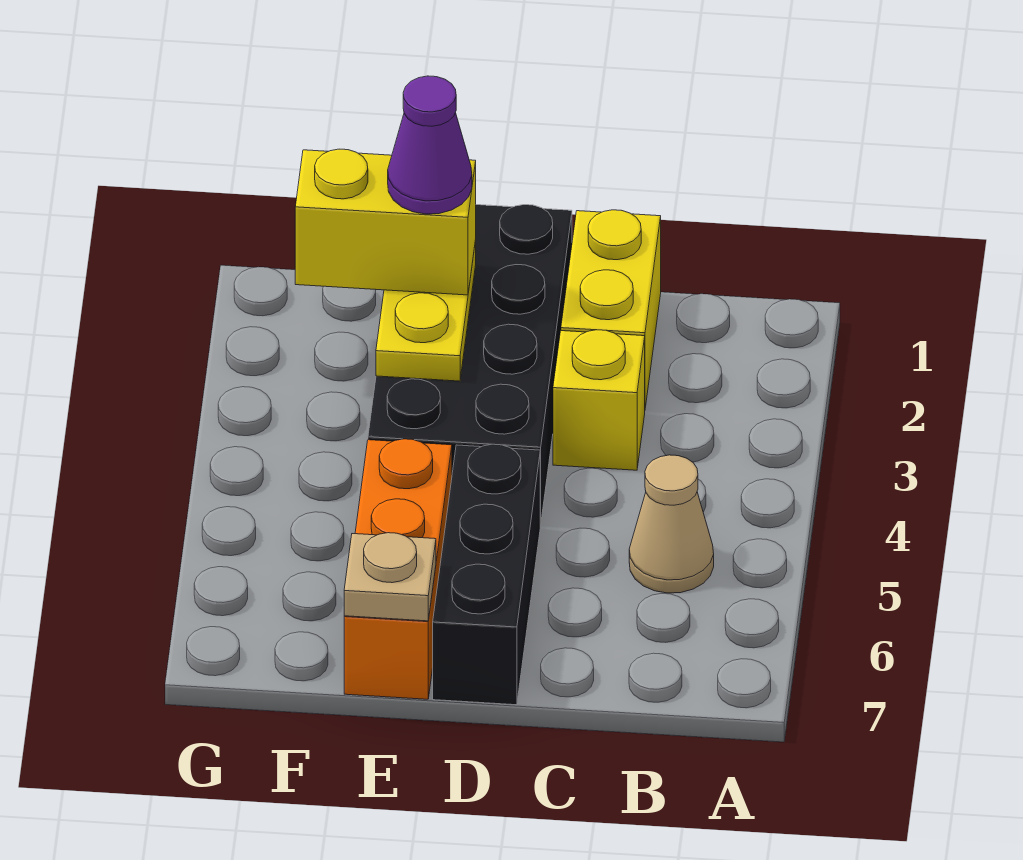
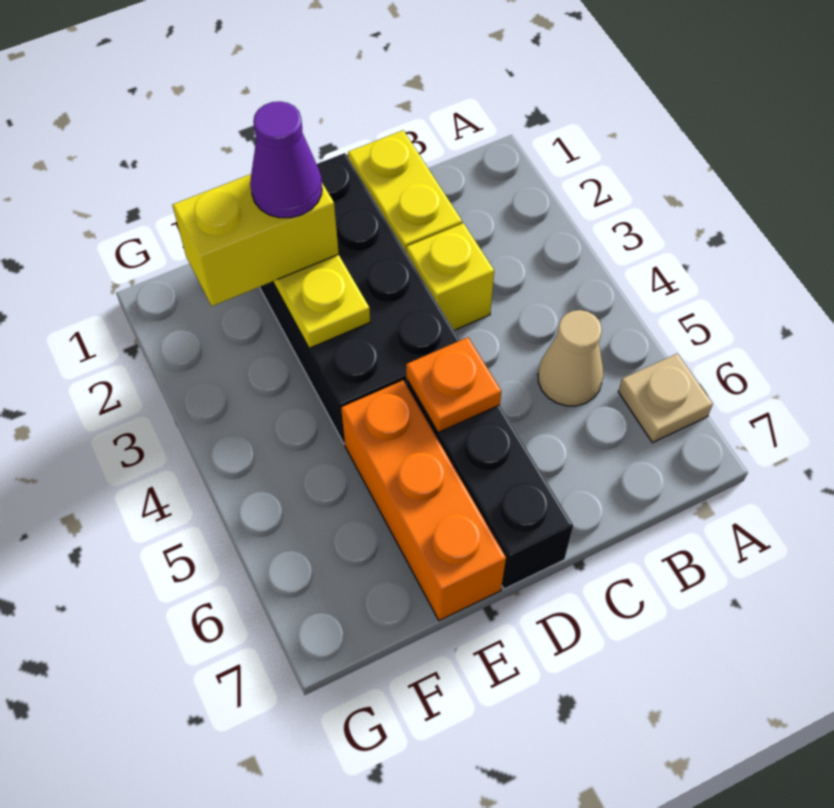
none -> orange plate D5 level 2
tan plate E7 level 2 -> tan plate A6 level 1

